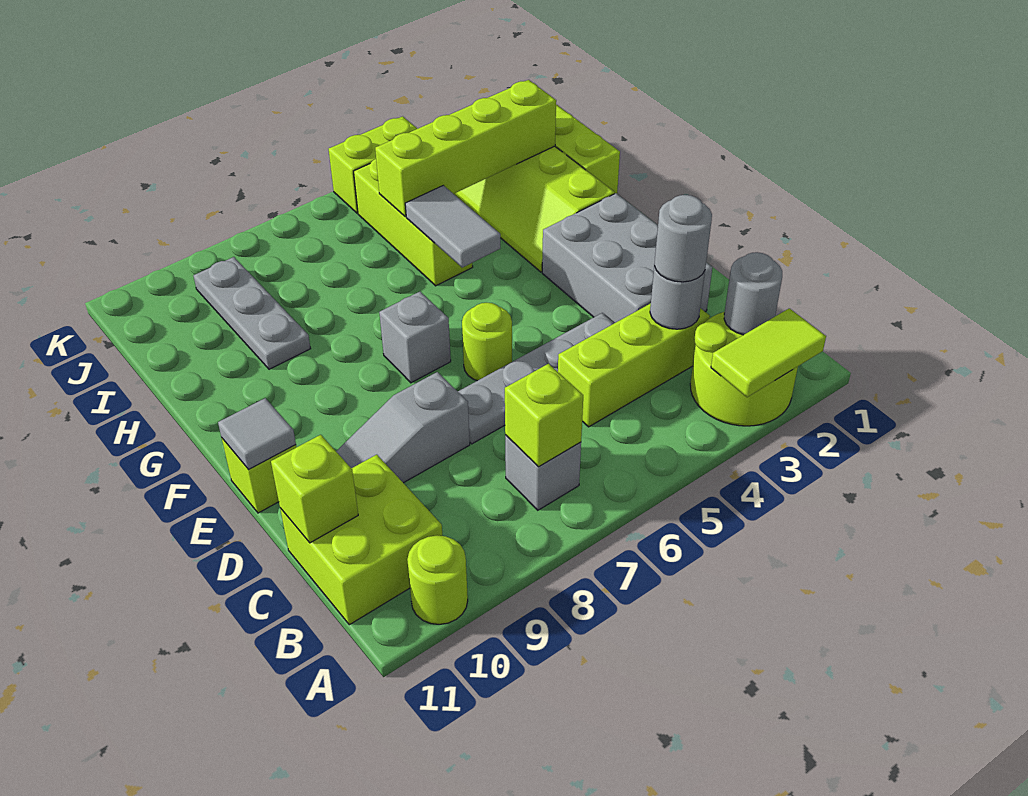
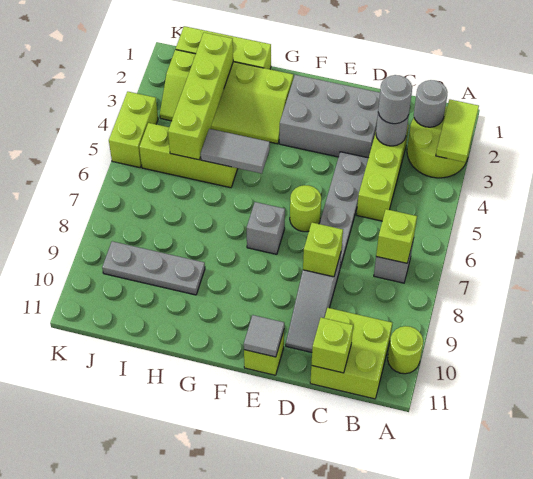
none -> lime brick D8 level 2

